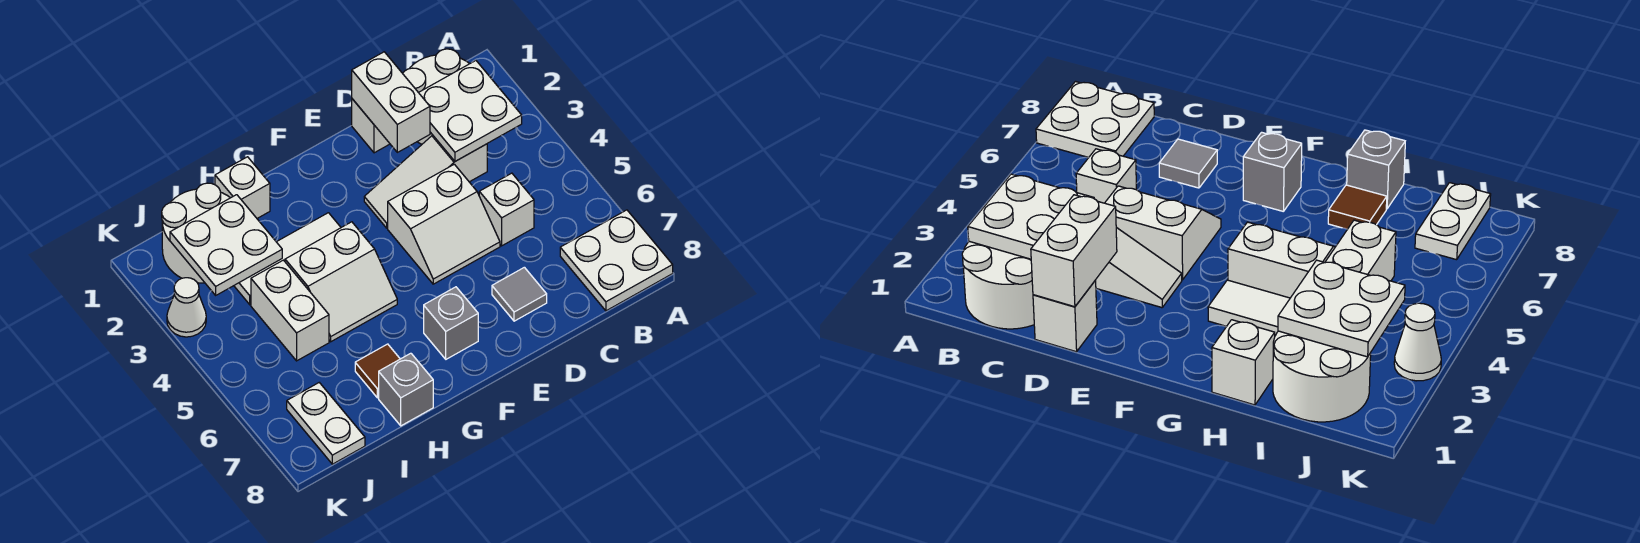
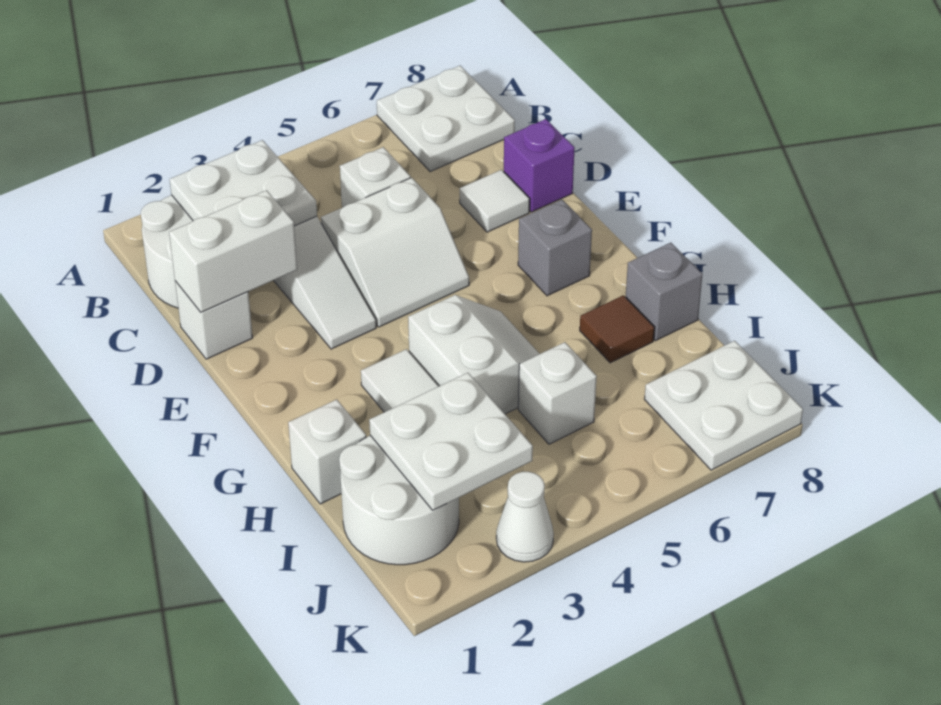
white slope D4:E5 level 1 top 4 -> white slope D4:E5 level 1 top D
grey tile D7 level 1 -> white tile D7 level 1
none -> purple brick D8 level 1
white brick I4:I5 level 1 -> white brick I5 level 1
white plate J7:J8 level 1 -> white plate J7:K8 level 1

